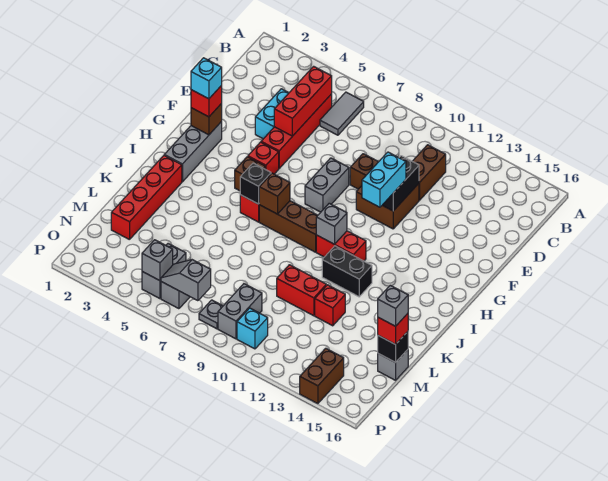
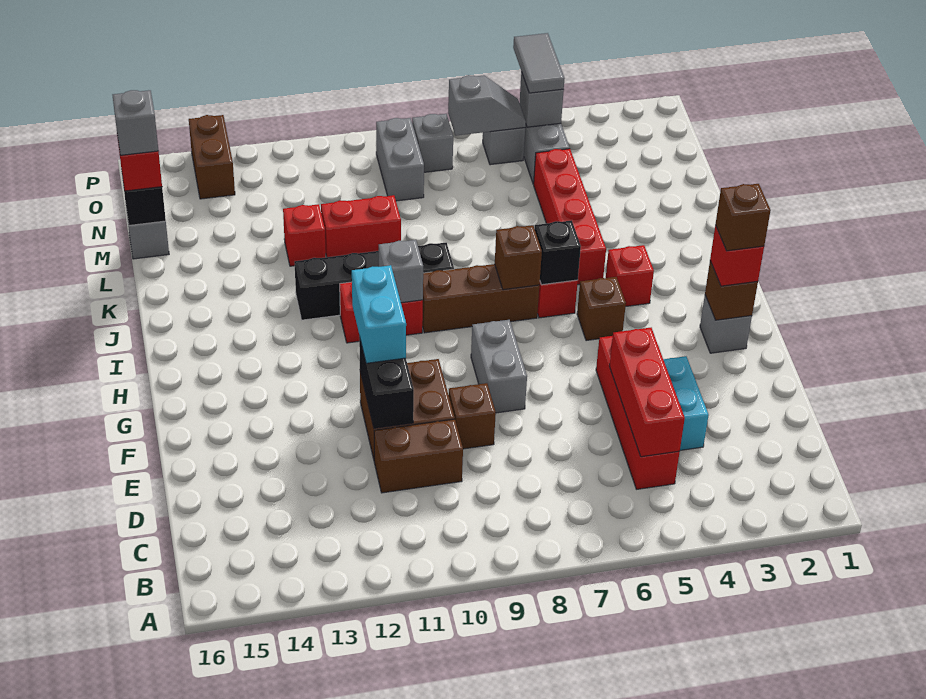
grey tile B6:C6 level 1 -> grey tile O5:P5 level 3
brown brick C11:D11 level 1 -> brown brick D10:D11 level 1
grey brick G2:I2 level 1 -> grey brick G2 level 1
cyan brick G2 level 4 -> brown brick G2 level 4
red brick G5 level 1 -> red brick I4 level 1
red brick J2:M2 level 1 -> red brick J5:M5 level 1
black brick J11:J12 level 1 -> black brick J9:J12 level 1
grey plate O8 level 1 -> grey brick O8 level 1
cyan brick O10 level 1 -> none

